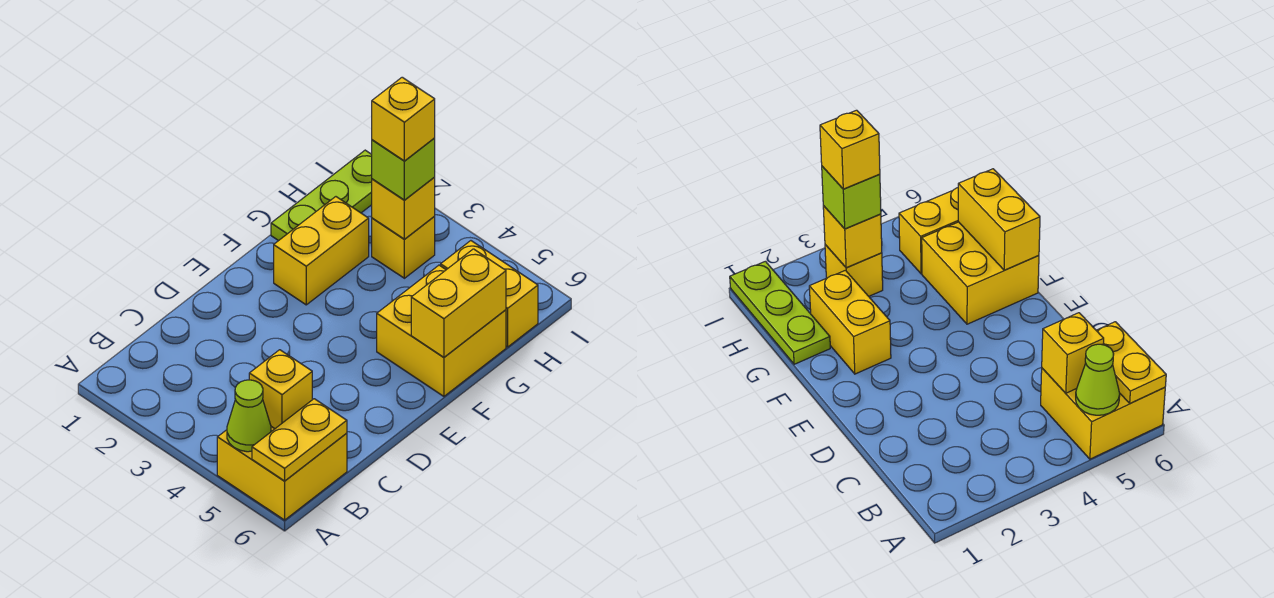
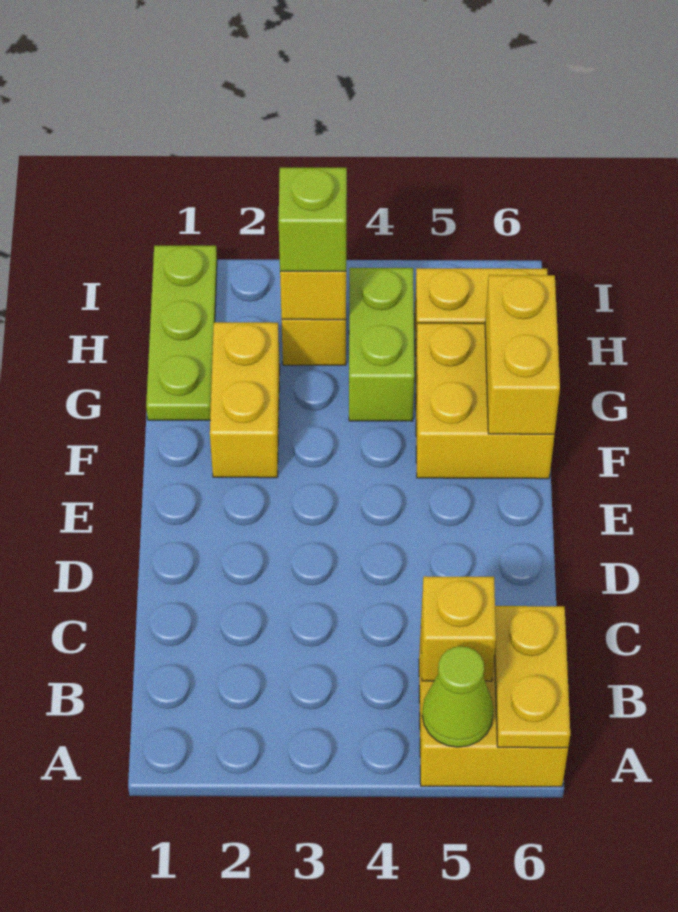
none -> lime brick G4:H4 level 1
yellow brick H3 level 4 -> none

